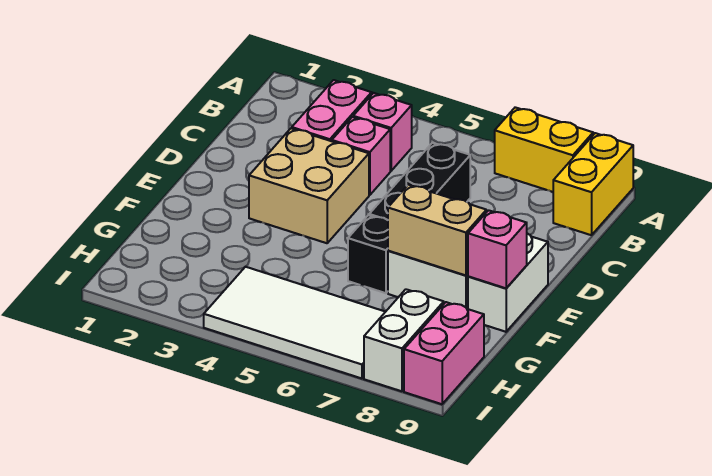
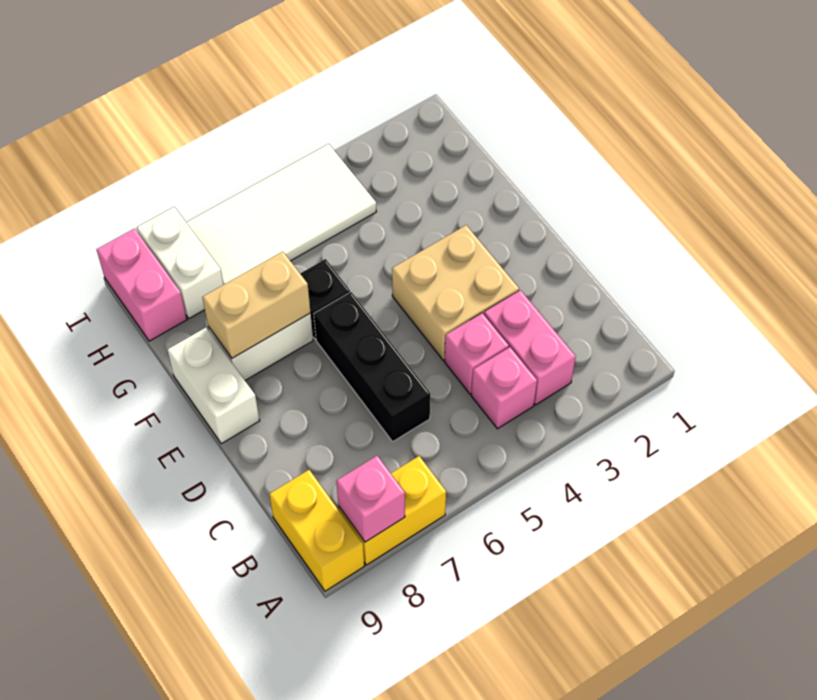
pink brick F9 level 2 -> pink brick A8 level 2

